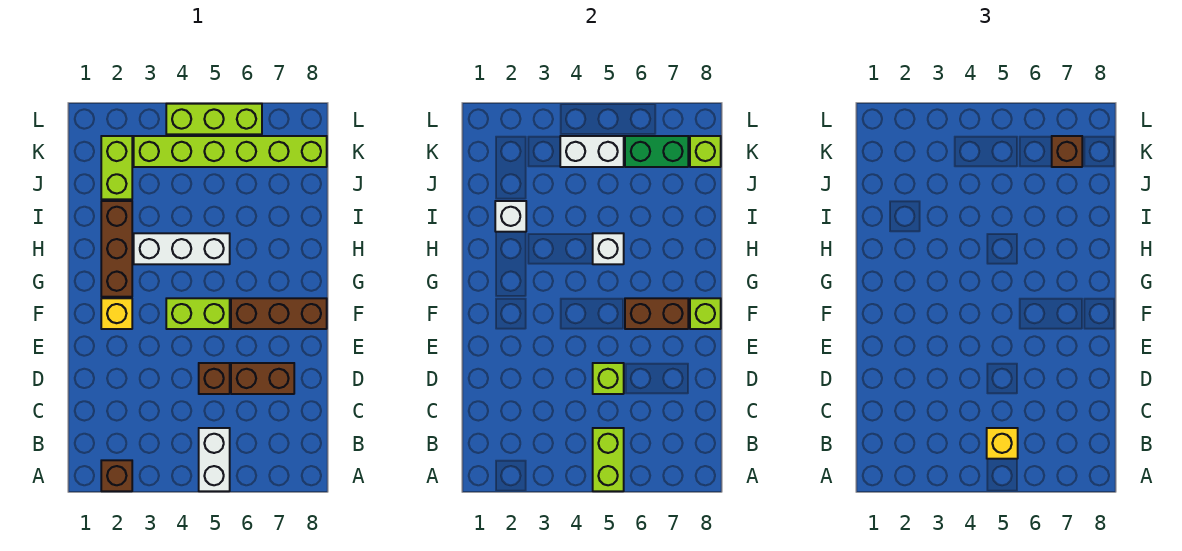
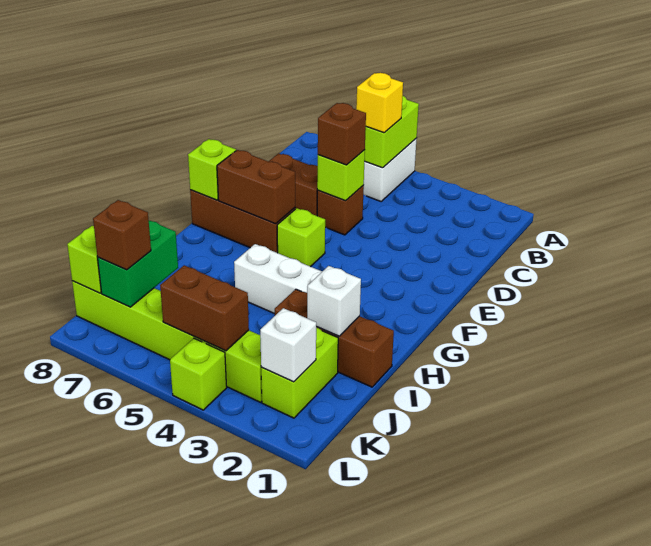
brown brick A2 level 1 -> brown brick D5 level 3
yellow brick F2 level 1 -> none
lime brick F4:F5 level 1 -> lime brick F5 level 1
brown brick G2:I2 level 1 -> brown brick I1:I3 level 1
white brick H5 level 2 -> white brick K2 level 2
white brick K4:K5 level 2 -> brown brick K4:K5 level 2
green brick K6:K7 level 2 -> green brick J7:K7 level 2
lime brick L4:L6 level 1 -> lime brick L4 level 1

